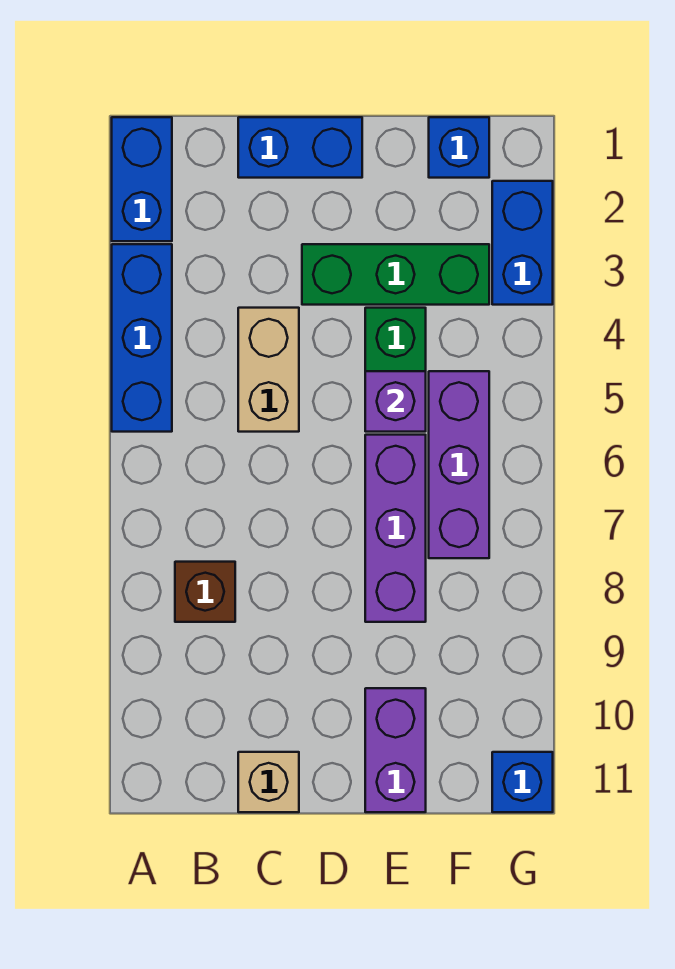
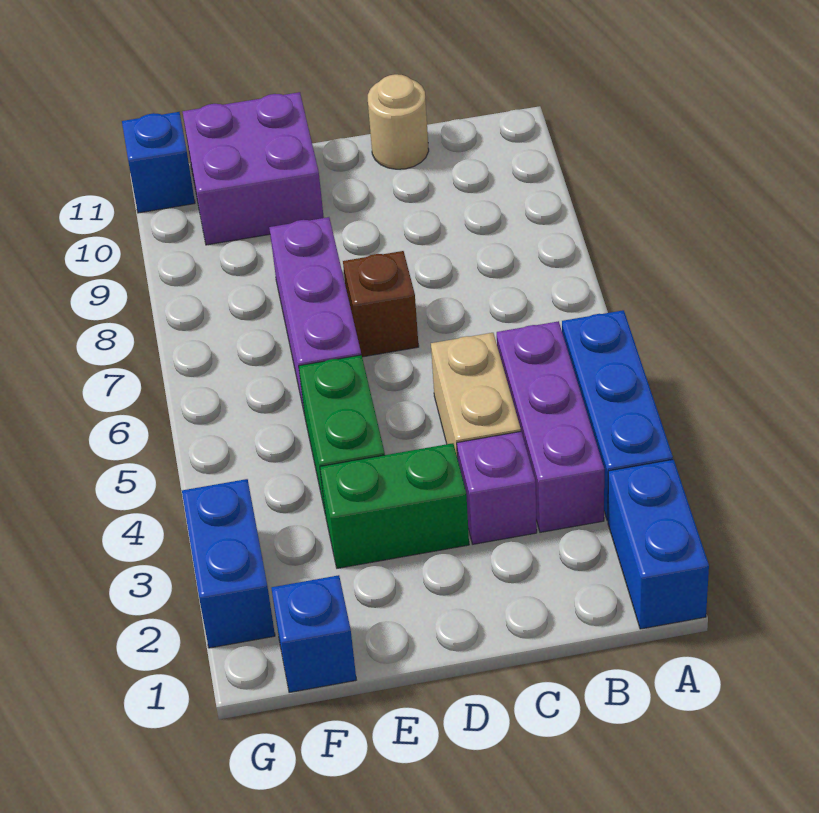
brown brick B8 level 1 -> brown brick D7 level 1
blue brick C1:D1 level 1 -> none
tan brick C11 level 1 -> tan round brick C11 level 1
green brick D3:F3 level 1 -> green brick D3:E3 level 1
purple brick E5 level 2 -> purple brick C3 level 1
purple brick E10:E11 level 1 -> purple brick E10:F11 level 1
purple brick F5:F7 level 1 -> purple brick B3:B5 level 1

